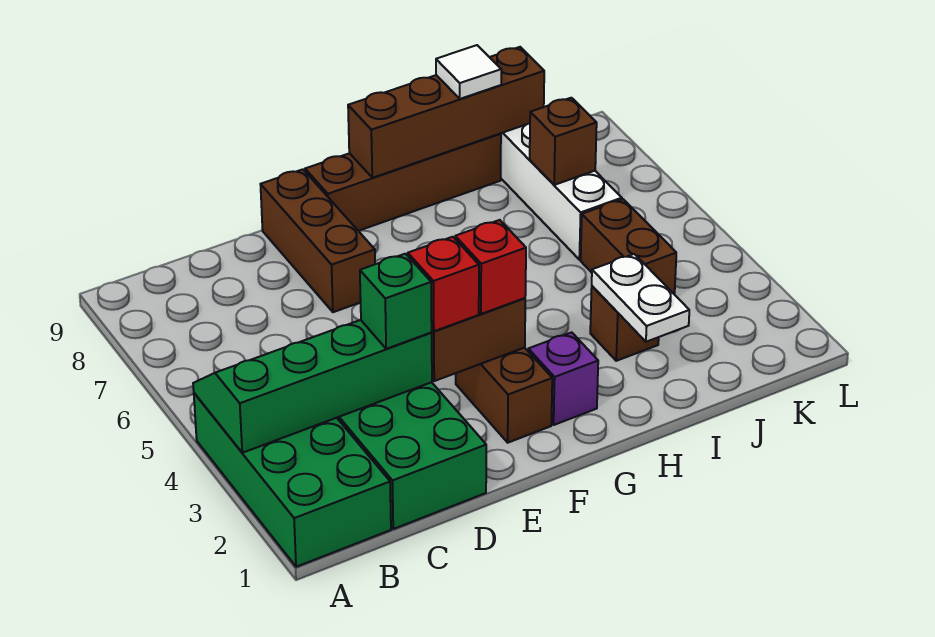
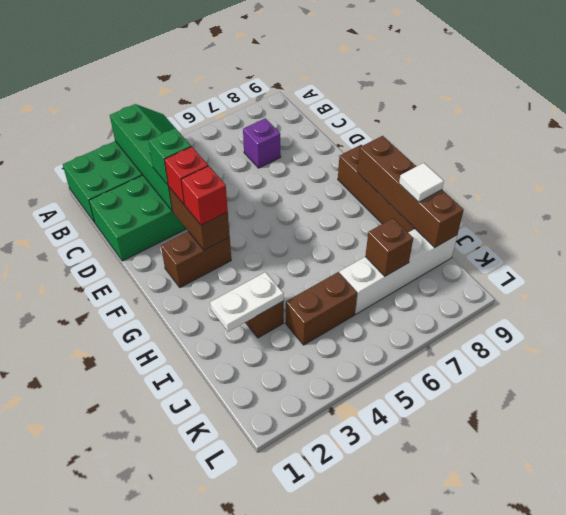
brown brick E7:E9 level 1 -> none
purple brick G2 level 1 -> purple brick C7 level 1

